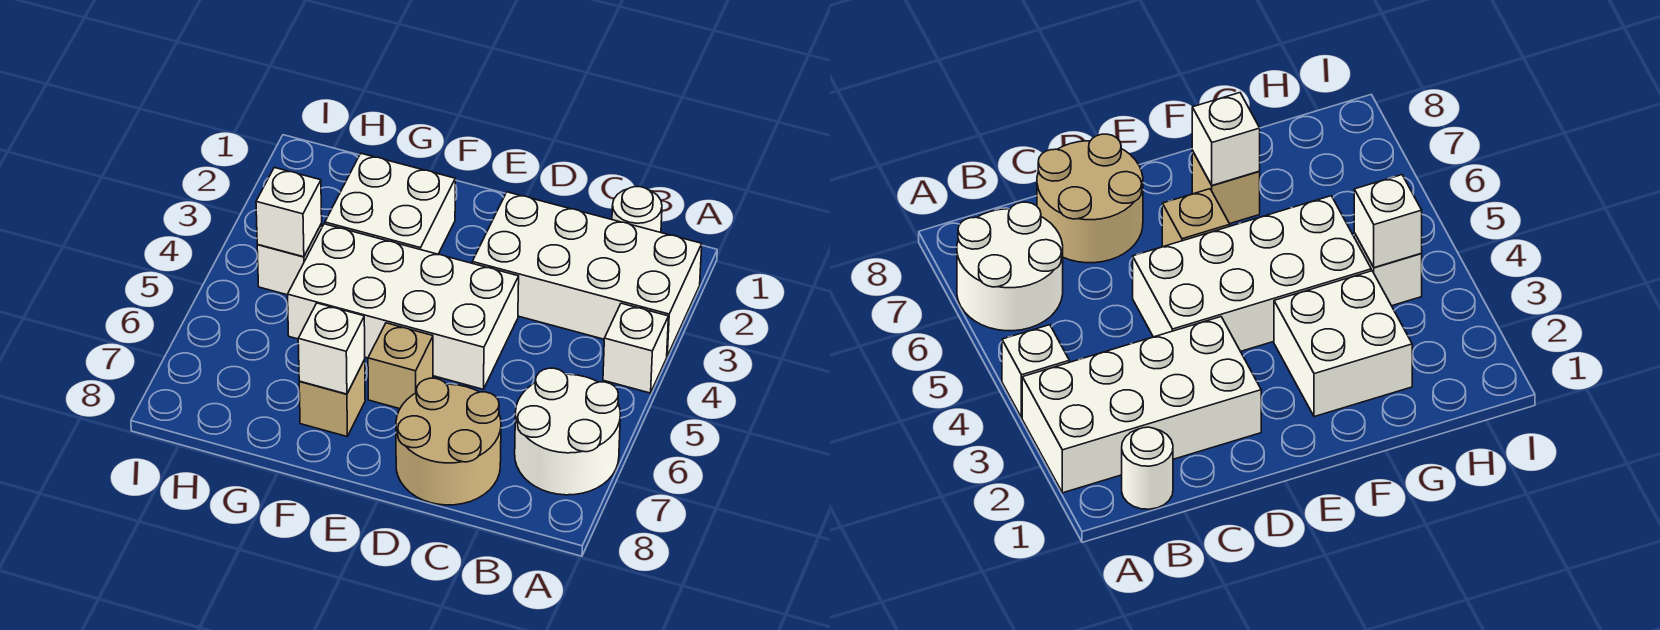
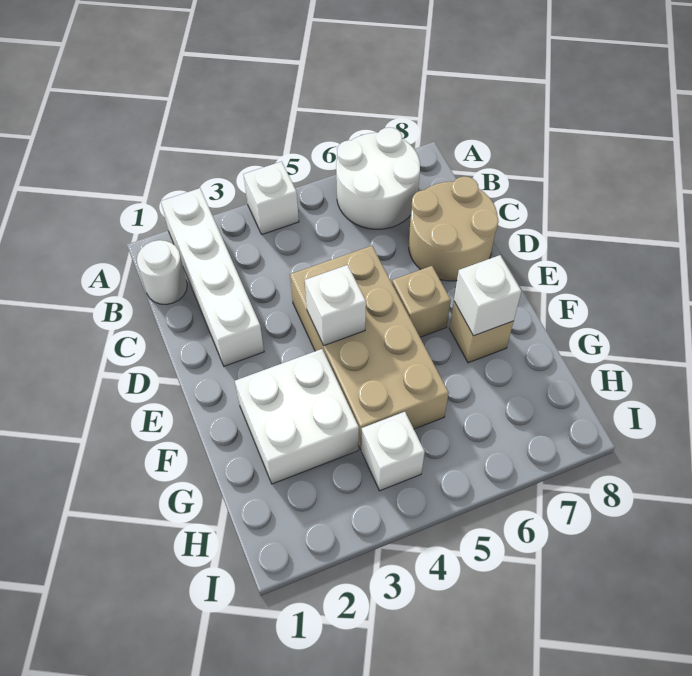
white brick A2:D3 level 1 -> white brick A2:D2 level 1
white brick D4:G5 level 1 -> tan brick D4:G5 level 1
white brick H4 level 2 -> white brick E4 level 2

